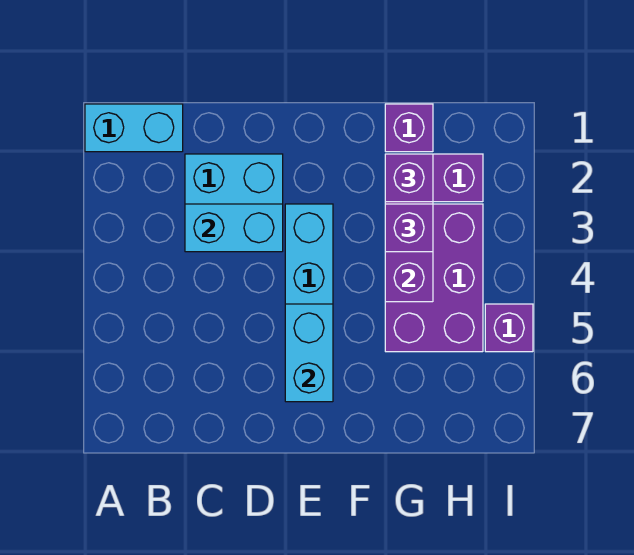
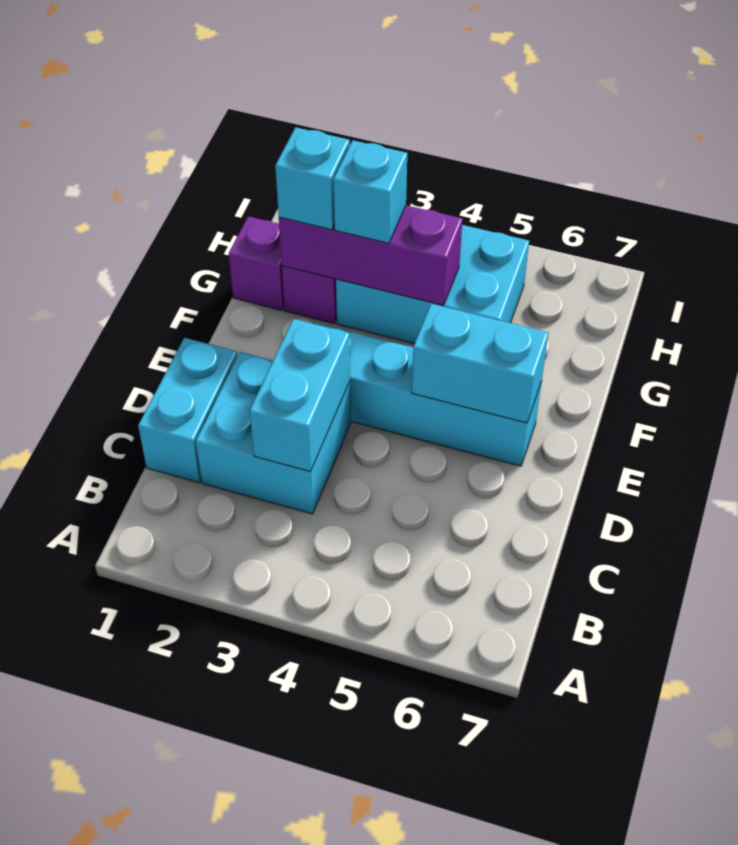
cyan brick A1:B1 level 1 -> cyan brick C1:D1 level 1
purple brick G2 level 3 -> cyan brick G2 level 3
purple brick G3:H5 level 1 -> cyan brick G3:H5 level 1
purple brick G3 level 3 -> cyan brick G3 level 3
purple brick I5 level 1 -> none

